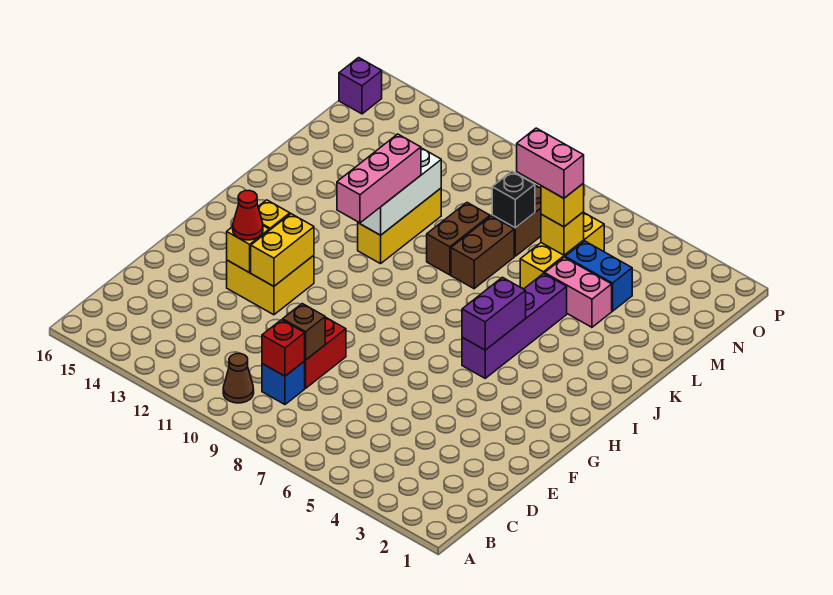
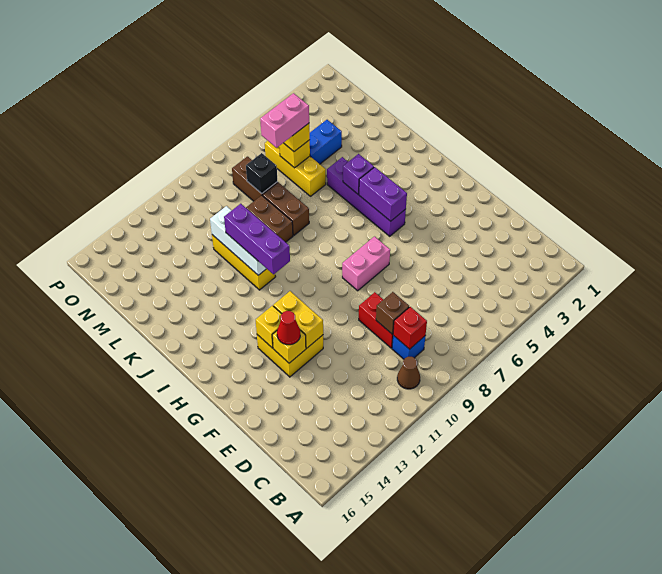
pink brick I11:K11 level 3 -> purple brick I11:K11 level 3
pink brick L4:L5 level 1 -> pink brick G7:G8 level 1
purple brick O16 level 1 -> purple brick J5 level 2

